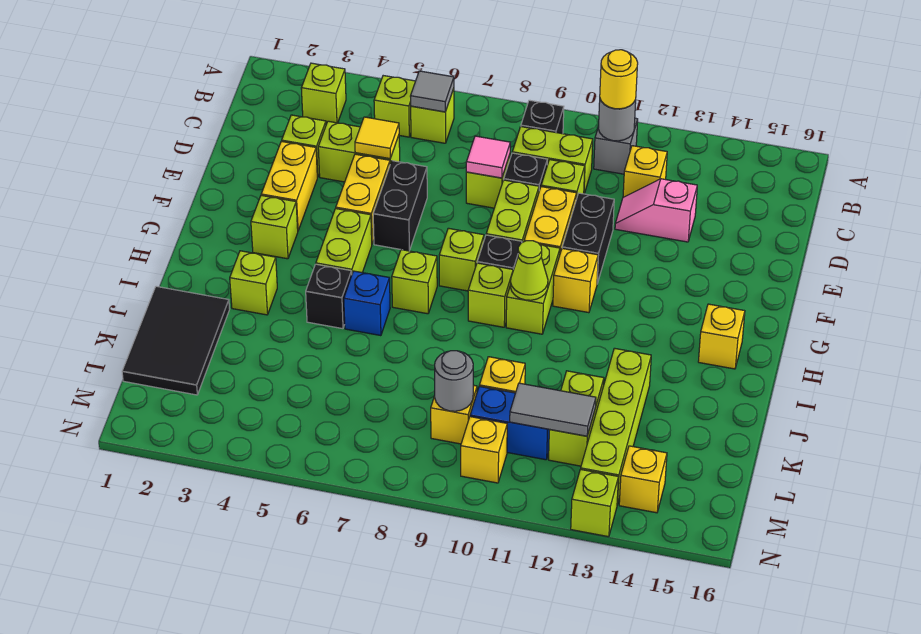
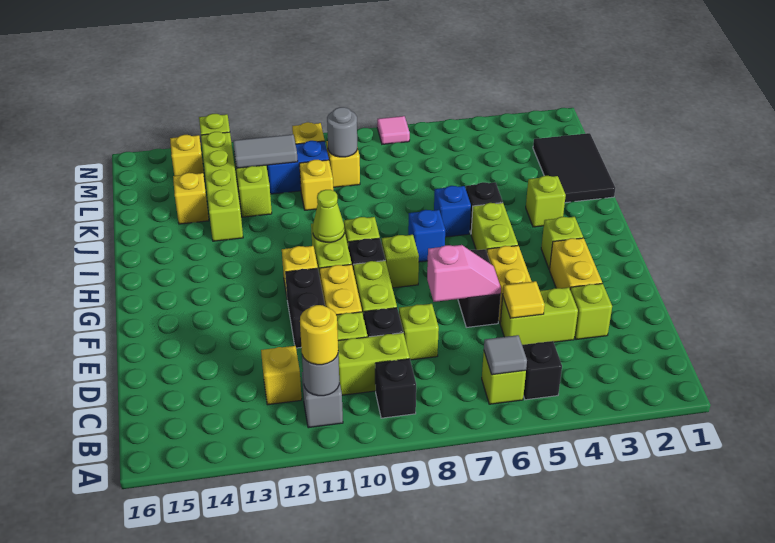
lime brick B3 level 1 -> none
lime brick B5 level 1 -> black brick B5 level 1
pink tile D8 level 2 -> pink tile N7 level 1
pink slope D12:D13 level 1 top 13 -> pink slope E6:E7 level 2 top 7
lime brick H7 level 1 -> blue brick H7 level 1
yellow brick H15 level 1 -> yellow brick K14 level 1

